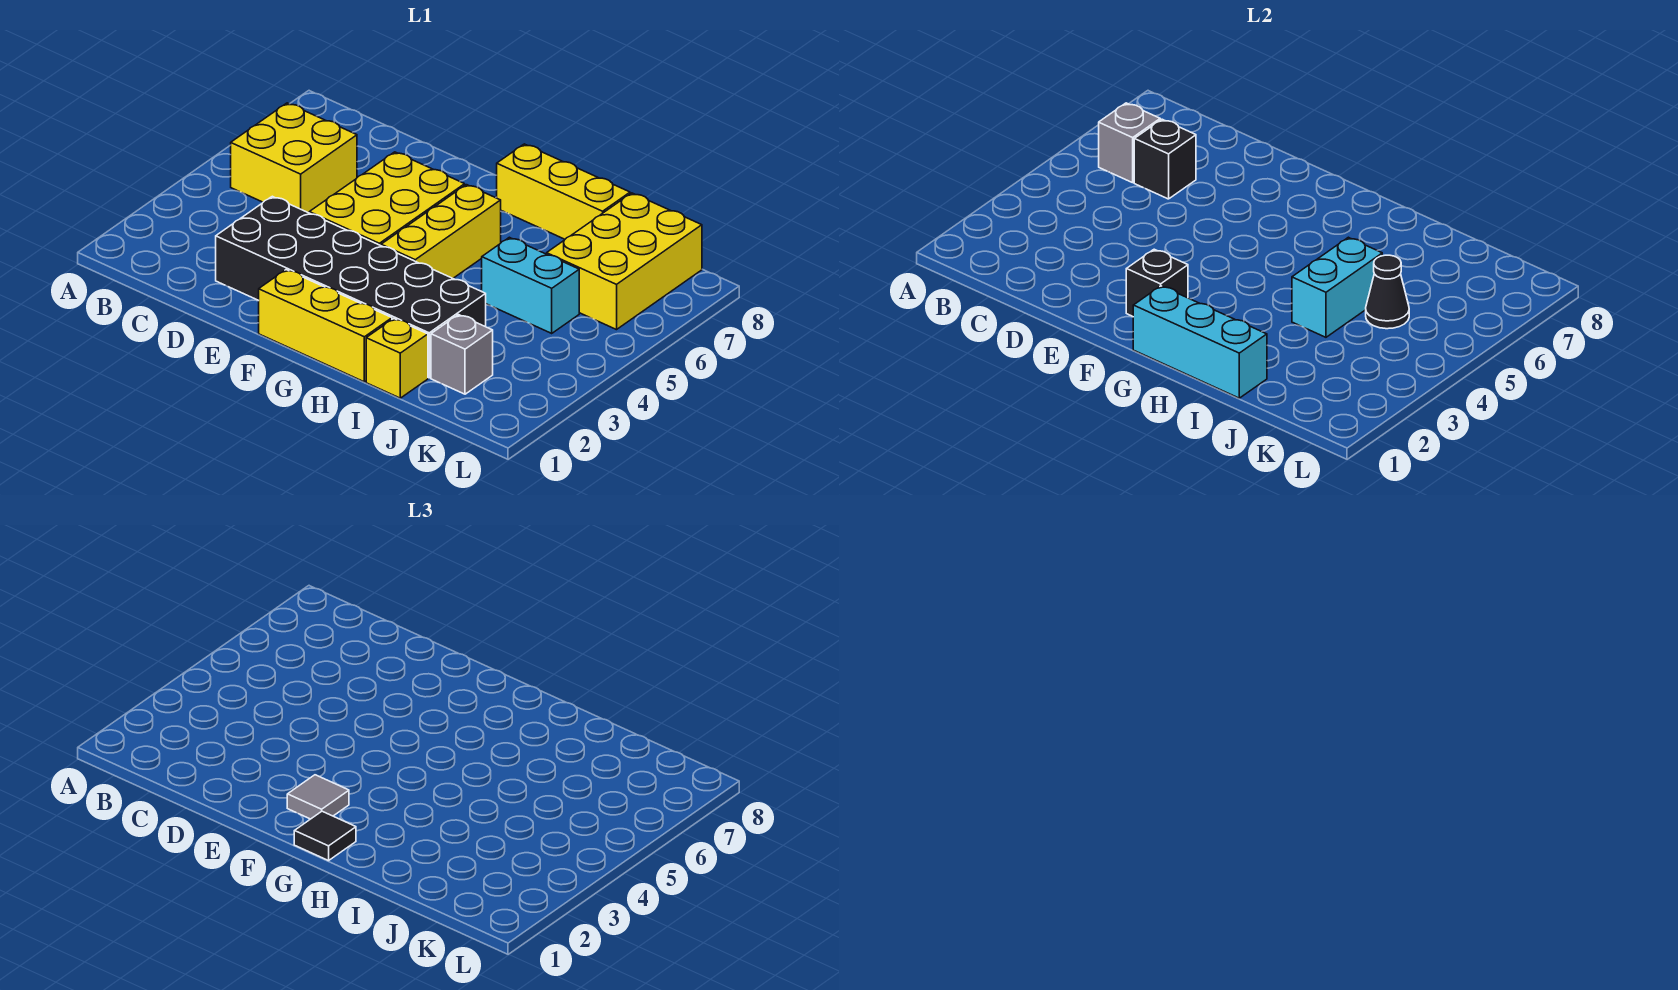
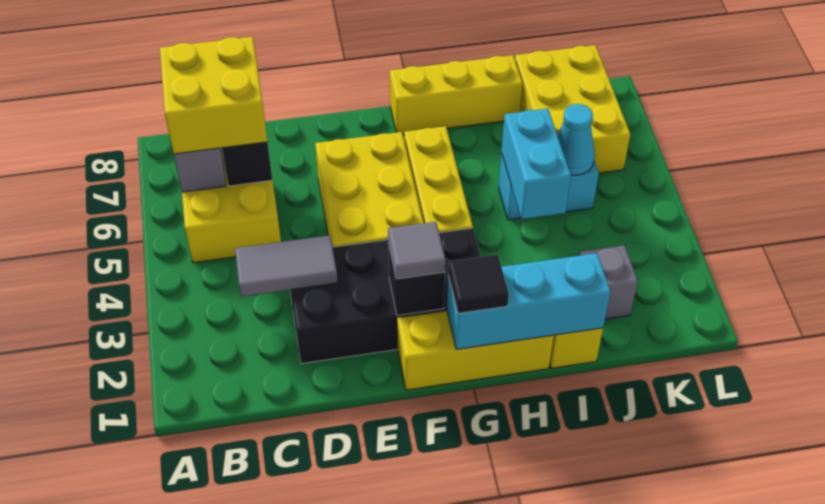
none -> yellow brick B6:C7 level 3
none -> grey tile C3:D3 level 2
black brick D2:I3 level 1 -> black brick D2:G3 level 1
black cone J5 level 2 -> cyan cone J5 level 2

